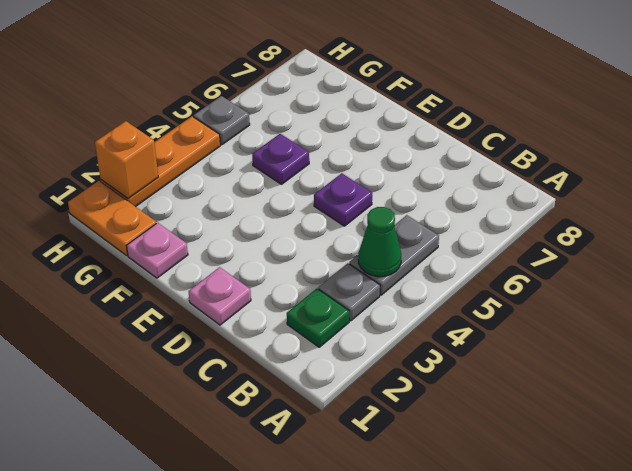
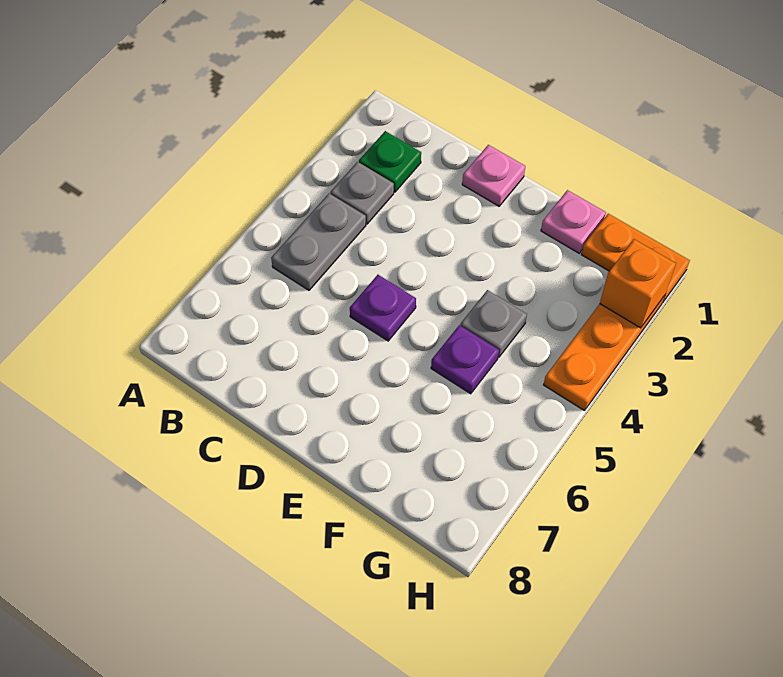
green cone B4 level 2 -> none
grey plate H5 level 1 -> grey plate F4 level 1

